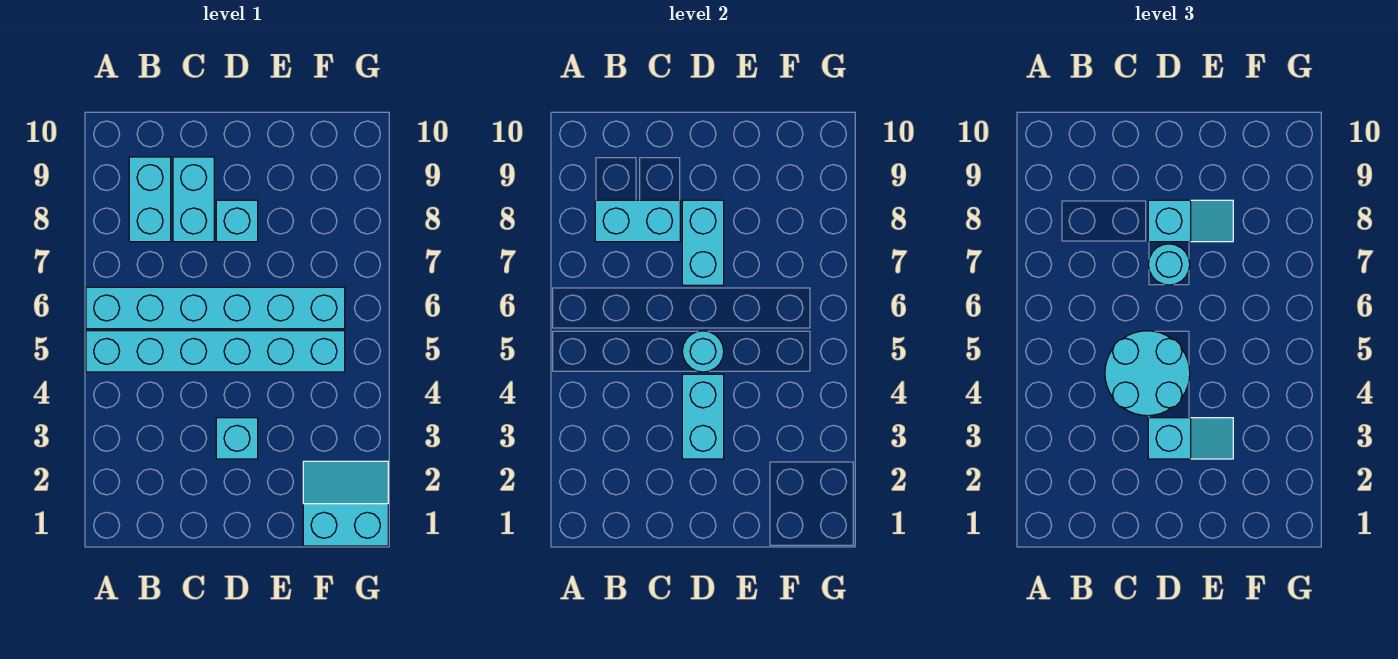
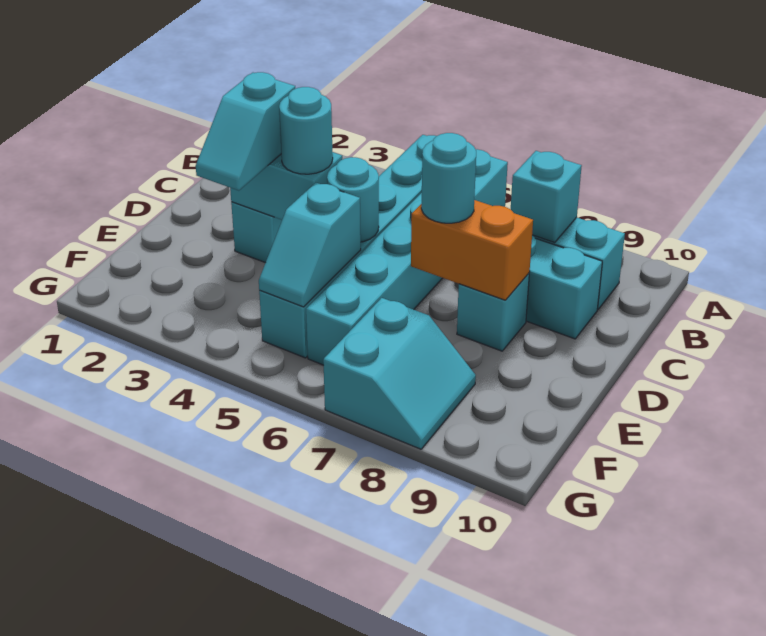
cyan brick B8:C8 level 2 -> cyan brick B8 level 2
cyan round brick C4:D5 level 3 -> cyan round brick D4 level 3
cyan brick D7:D8 level 2 -> orange brick D7:D8 level 2
cyan slope D8:E8 level 3 top D -> cyan slope E5:F5 level 2 top E
cyan slope F1:G2 level 1 top 1 -> cyan slope F7:G8 level 1 top 7

